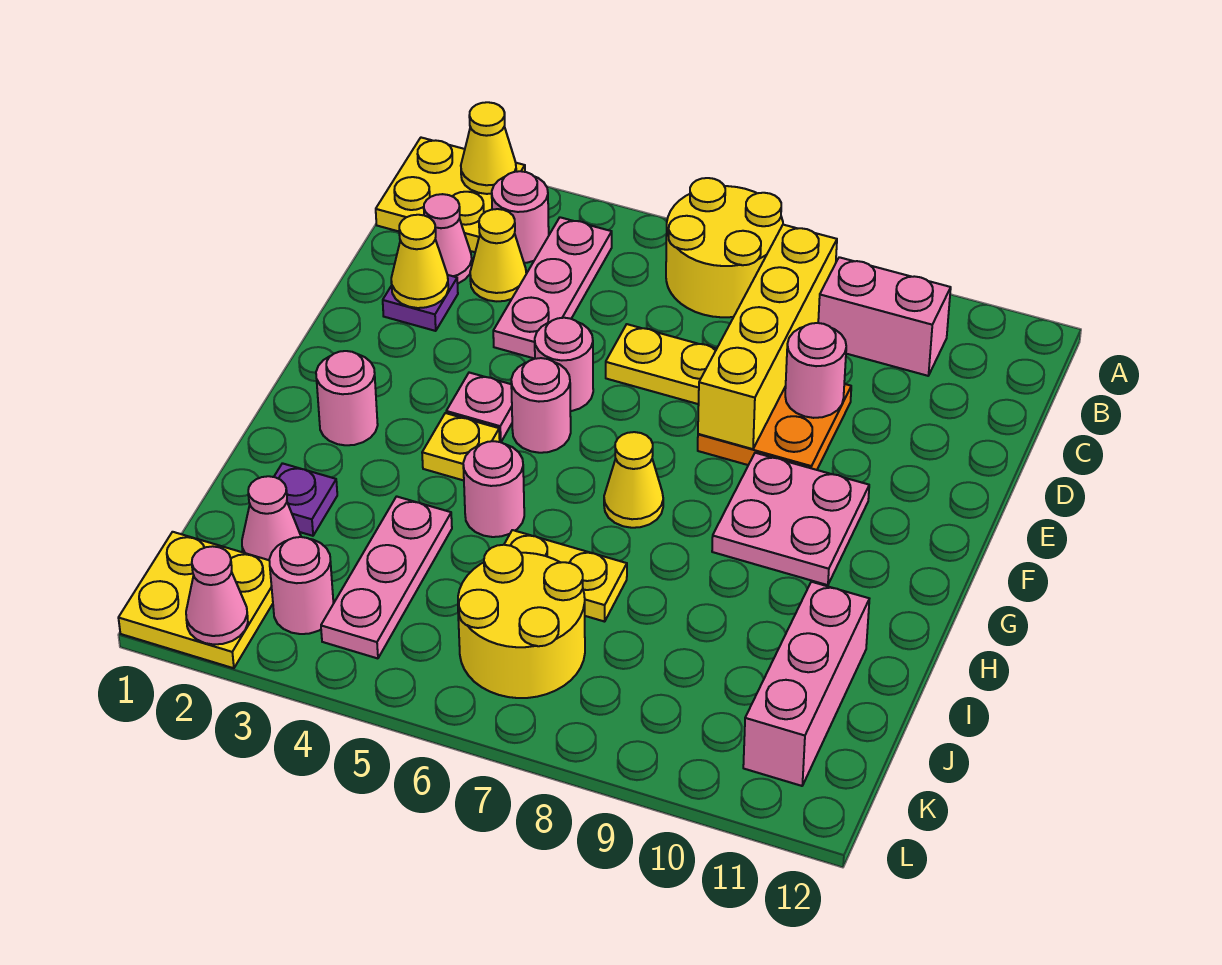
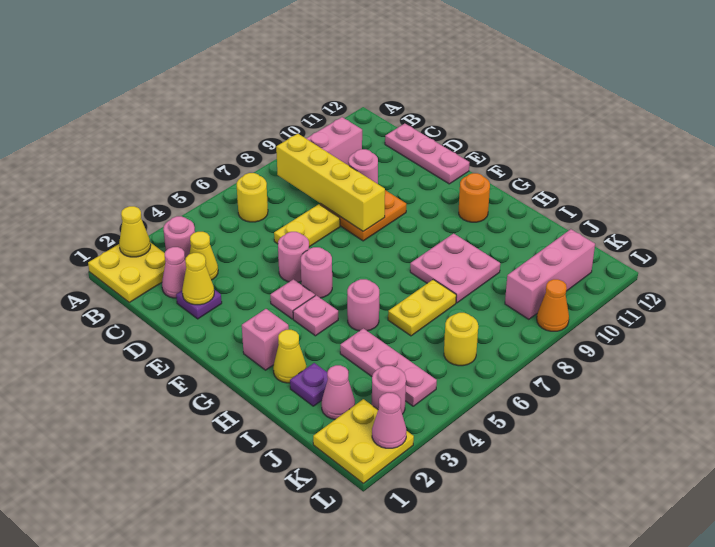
yellow round brick A6:B7 level 1 -> yellow round brick B6 level 1
pink plate B4:D4 level 1 -> pink plate C12:E12 level 1
pink plate F9:G10 level 1 -> pink plate H8:I9 level 1
pink round brick G2 level 1 -> pink brick G2 level 1
yellow plate G4 level 1 -> pink plate G4 level 1
yellow cone G7 level 1 -> yellow cone H2 level 1
none -> orange round brick G11 level 1
pink brick I11:K11 level 1 -> pink brick K9:K11 level 1
yellow round brick J6:K7 level 1 -> yellow round brick K6 level 1
none -> orange cone L9 level 1

